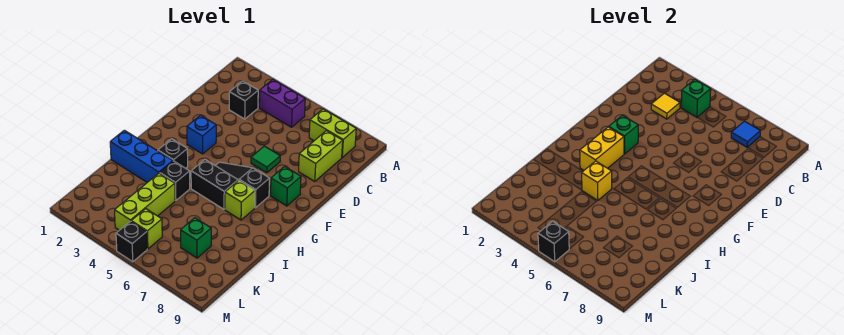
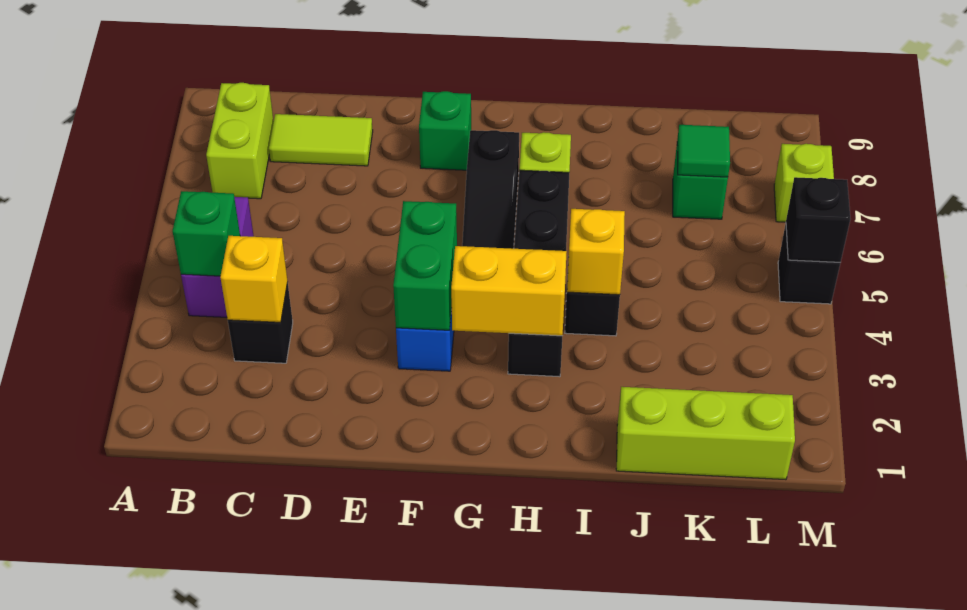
blue tile B7 level 2 -> none
yellow tile C3 level 2 -> yellow brick C3 level 2
lime brick C8:D8 level 1 -> lime tile C8:D8 level 1
green tile E6 level 1 -> green tile K7 level 2
green brick F3 level 2 -> green brick F3:F4 level 2
blue brick I1:I3 level 1 -> none
lime brick J4:L4 level 1 -> lime brick J1:L1 level 1
lime brick L5 level 1 -> lime brick M7 level 1

